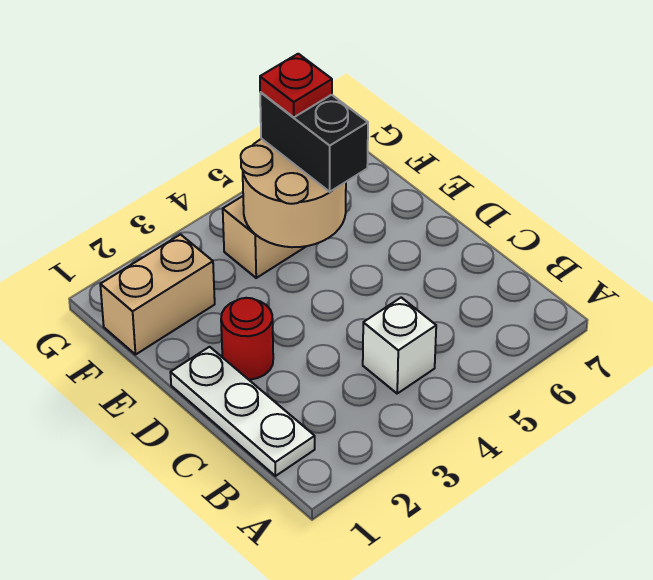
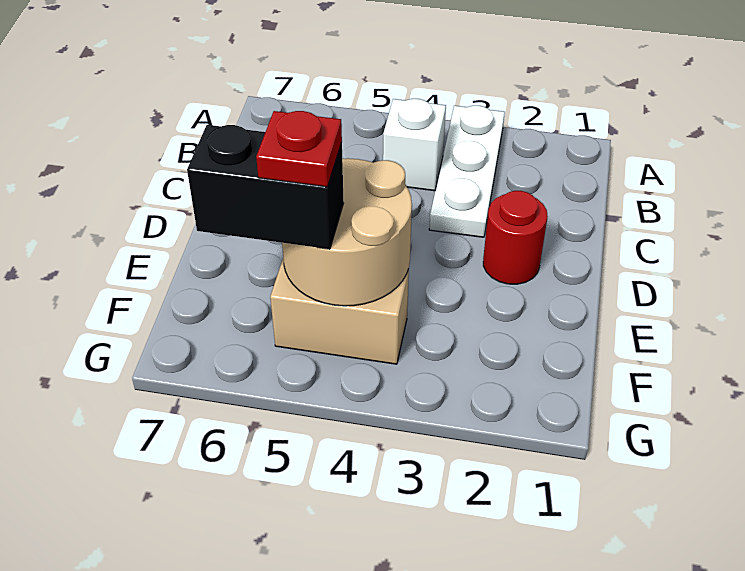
white plate B1:D1 level 1 -> white plate A3:C3 level 1
black brick E5:F5 level 3 -> black brick F5:F6 level 3
tan brick F1:F2 level 1 -> none

